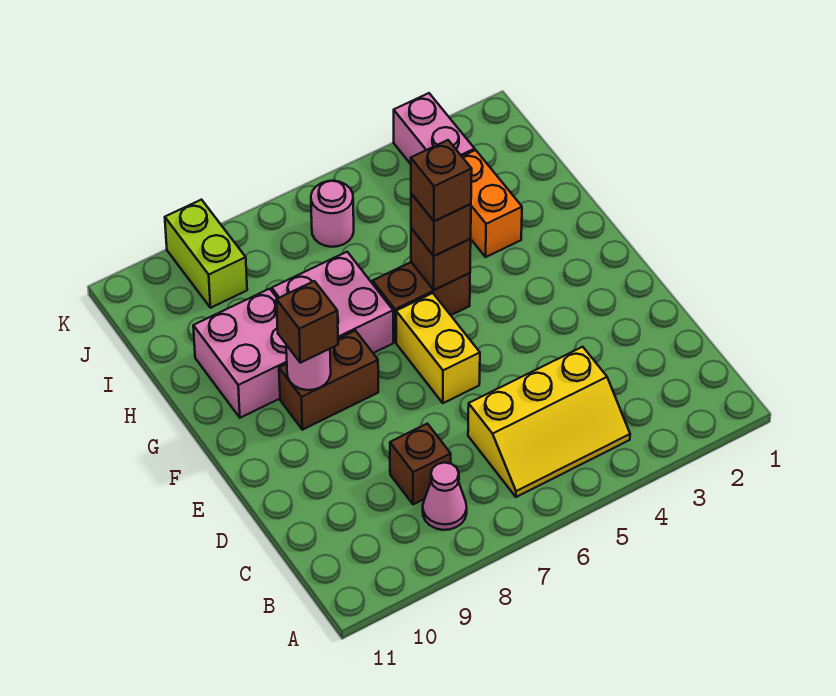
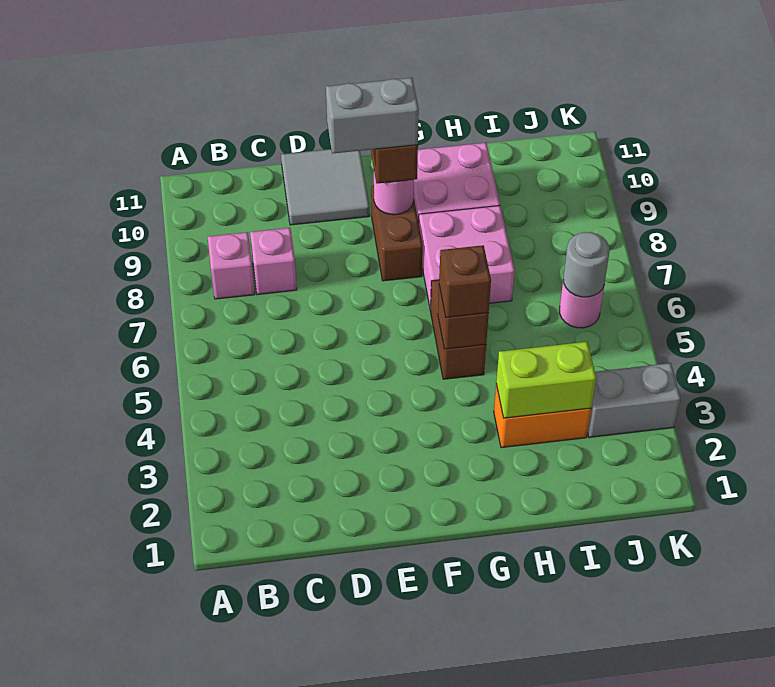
yellow slope B4:C6 level 1 top C -> none
pink cone B8 level 1 -> pink brick B8 level 1
brown brick C8 level 1 -> pink brick C8 level 1
none -> grey tile D10:E11 level 1
yellow brick E6:F6 level 1 -> none
none -> grey brick E9:F9 level 4
brown brick G5 level 4 -> none
pink brick J3:K3 level 1 -> grey brick J3:K3 level 1
none -> grey round brick J6 level 2
lime brick J9:K9 level 1 -> lime brick H3:I3 level 2

